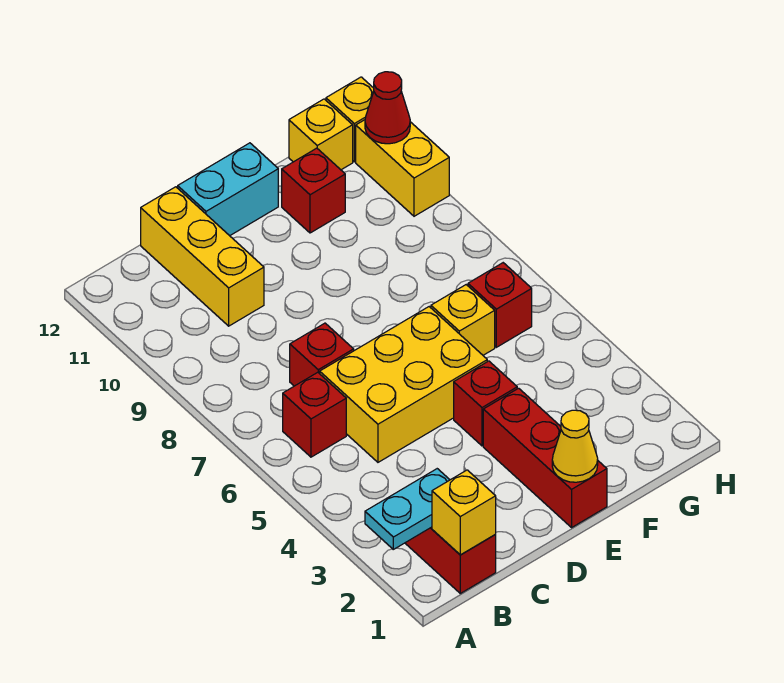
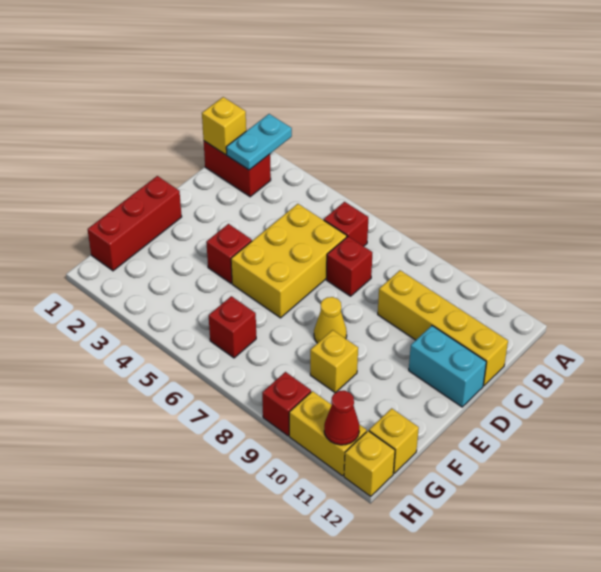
yellow brick C10:C12 level 1 -> yellow brick C9:C12 level 1
cyan brick D12:E12 level 1 -> cyan brick D11:D12 level 1
red brick E1:E3 level 1 -> red brick E1:G1 level 1
yellow cone E1 level 2 -> yellow cone E8 level 1
yellow brick F6 level 1 -> yellow brick F9 level 1
red brick F11 level 1 -> red brick H9 level 1

